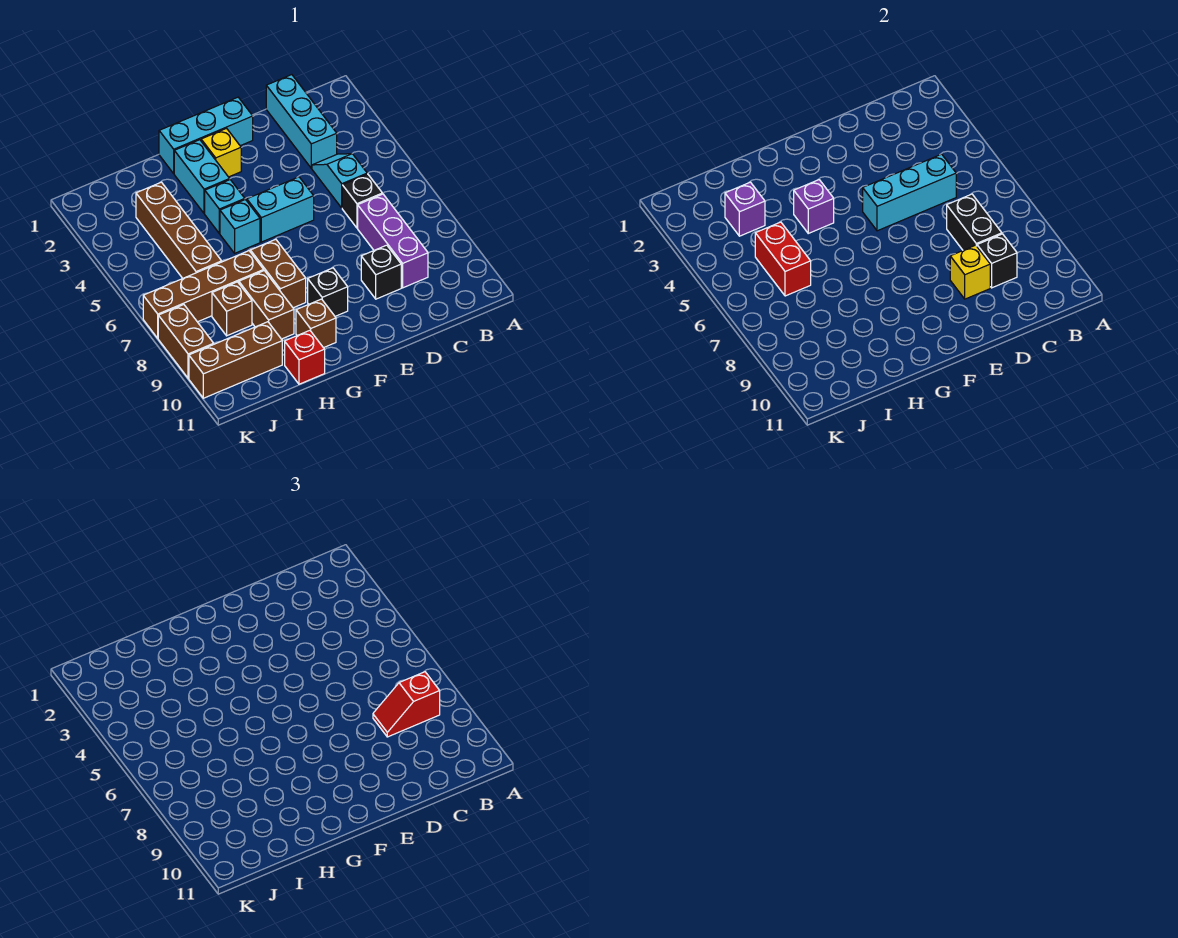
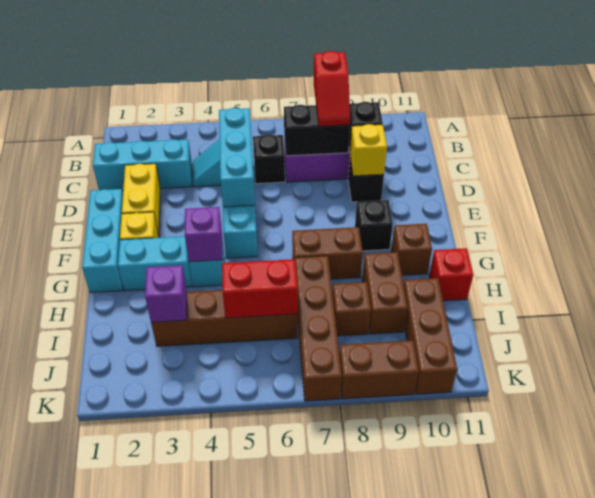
none -> yellow brick D2:E2 level 1
cyan brick G5 level 1 -> none
brown brick H8:H9 level 1 -> brown brick H9:I9 level 1

